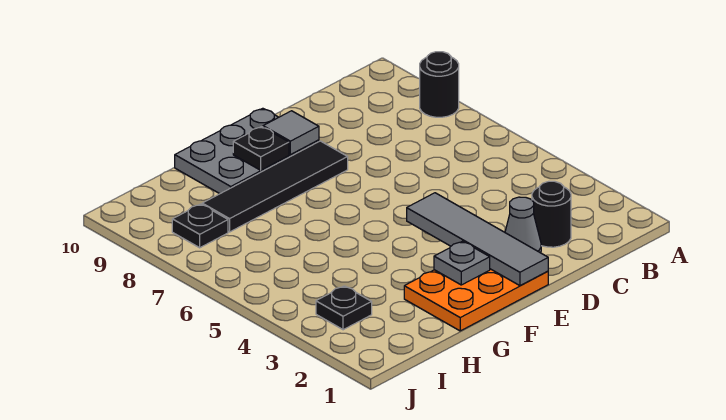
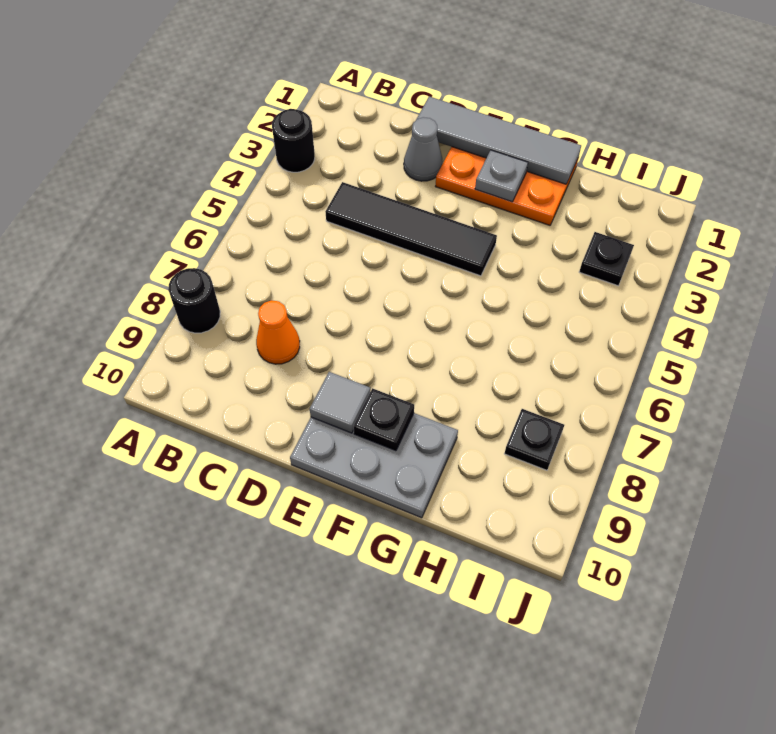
black round brick C2 level 1 -> black round brick A3 level 1
none -> orange cone C8 level 1
grey tile E1:E4 level 2 -> grey tile D1:G1 level 2
black tile E8:H8 level 1 -> black tile C4:F4 level 1

